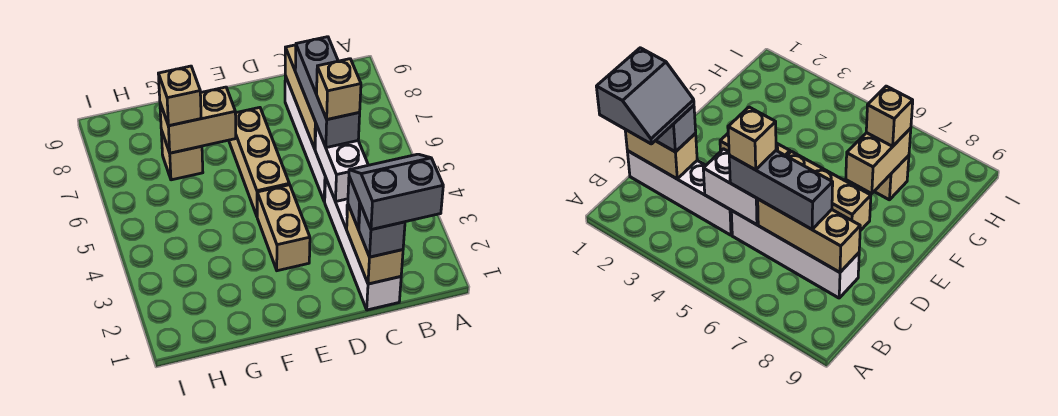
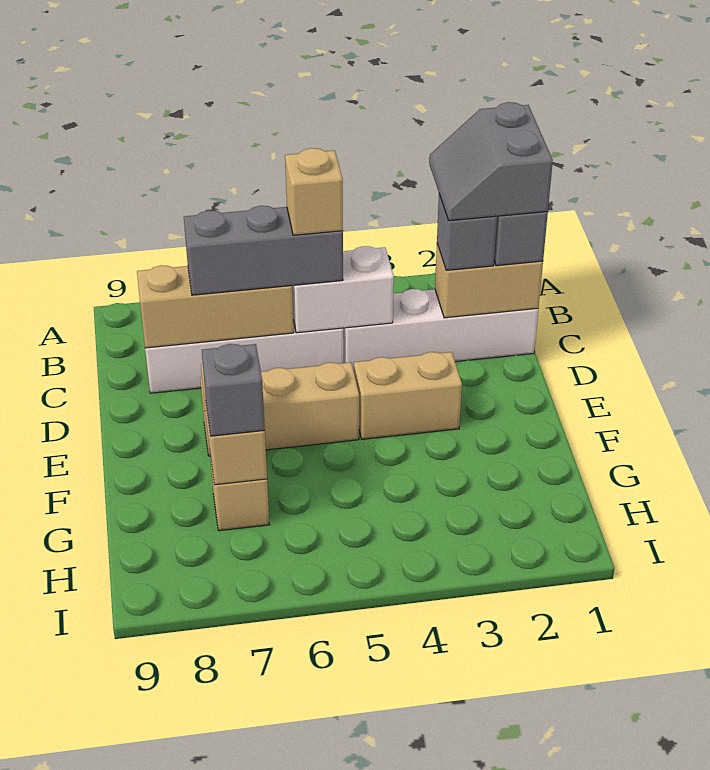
tan brick G7 level 3 -> grey brick G7 level 3

